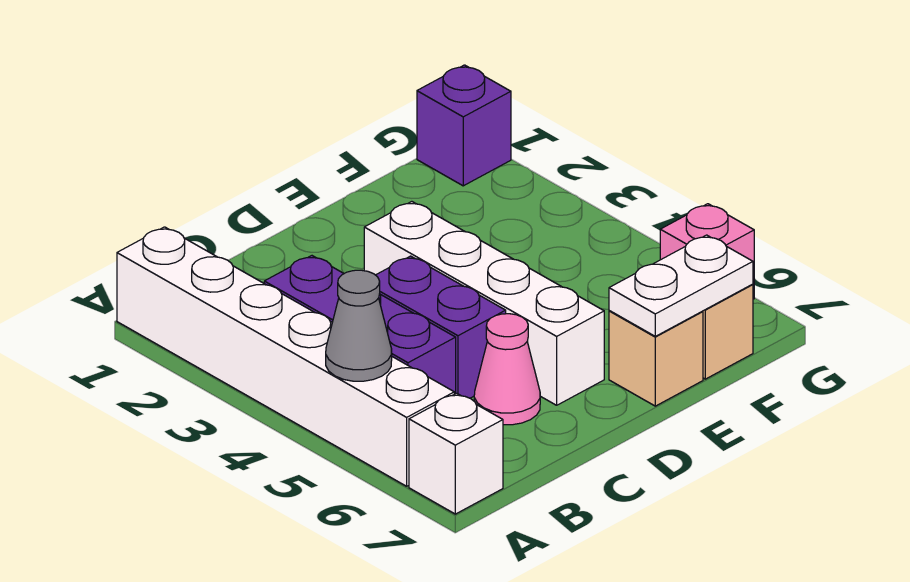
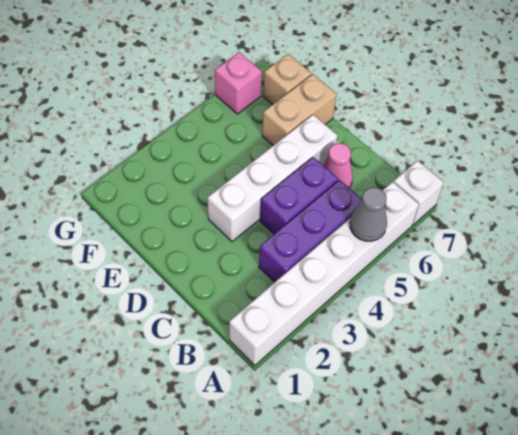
tan brick E7 level 1 -> tan brick E6:E7 level 1
white plate E7:F7 level 2 -> none
purple brick G1 level 1 -> none

